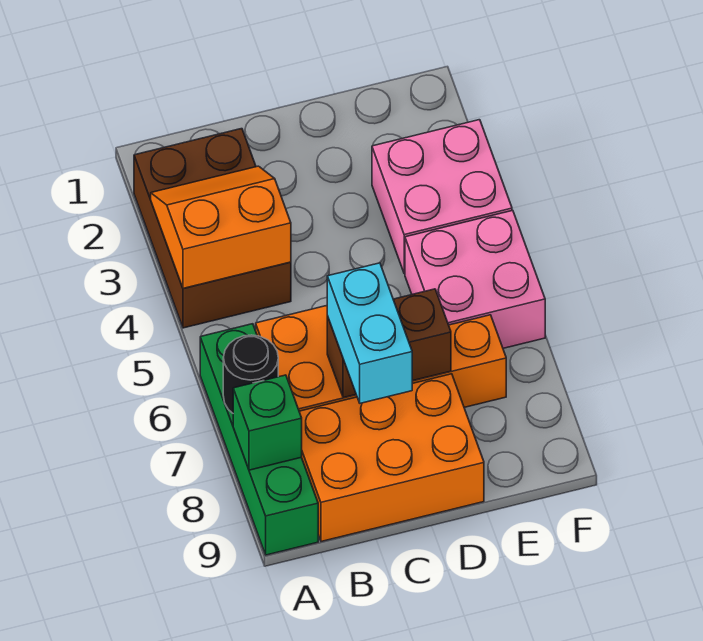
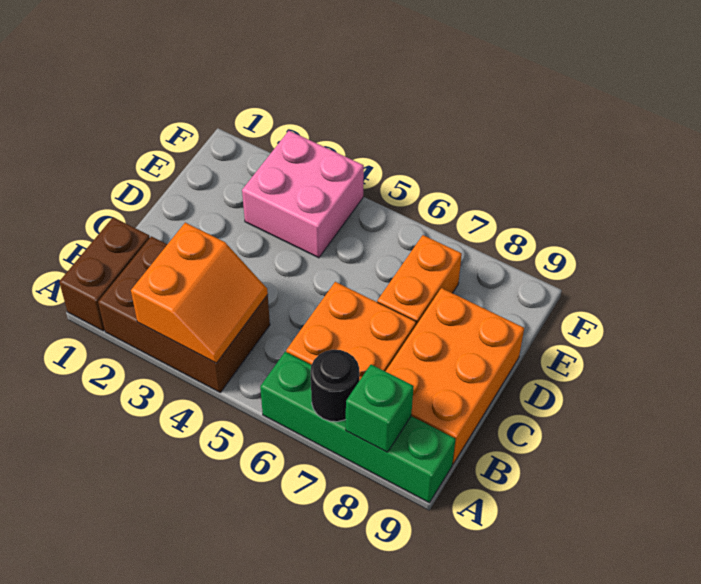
orange slope A3:B4 level 2 top 4 -> orange slope A3:B4 level 2 top 3
brown brick C7:D7 level 2 -> brown brick A1:B1 level 1
cyan brick C7:C8 level 3 -> none
pink brick E5:F6 level 1 -> none

